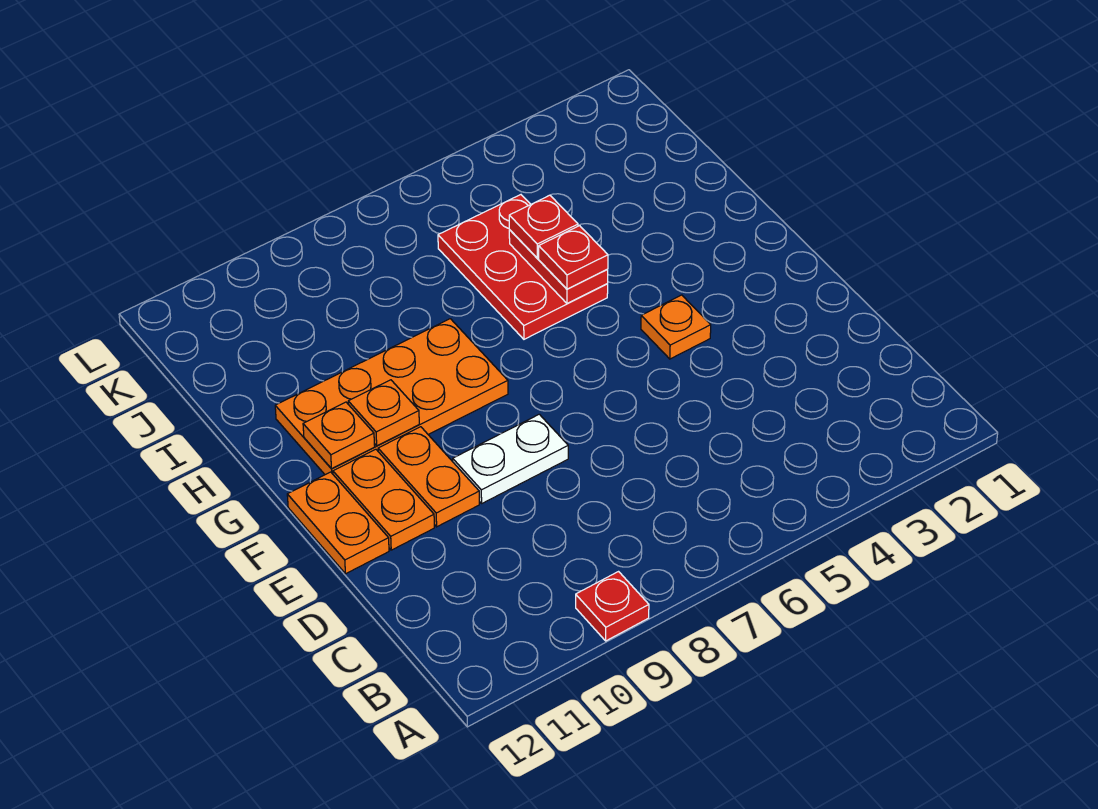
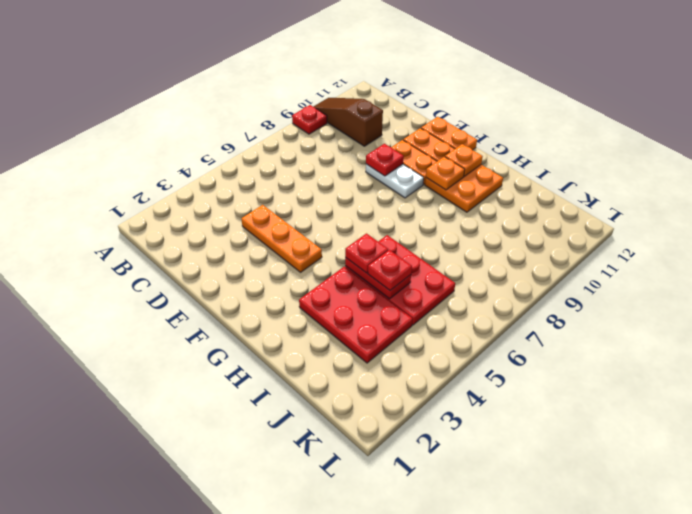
none -> brown slope A10:C10 level 1 top C
white plate E8:E9 level 1 -> white plate E9:F9 level 1
none -> red plate E9 level 2
orange plate F4 level 1 -> orange plate D4:F4 level 1
orange plate G8:H11 level 1 -> orange plate G10:H11 level 1
none -> red plate H3:J4 level 1

